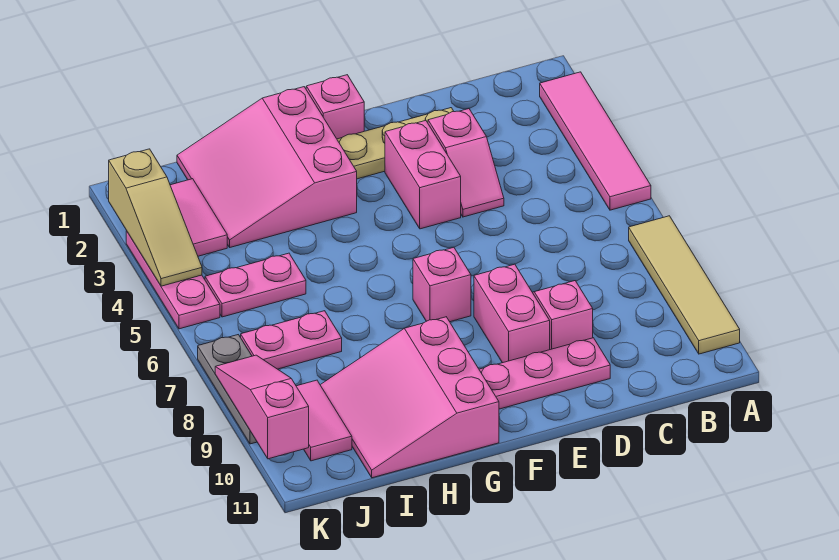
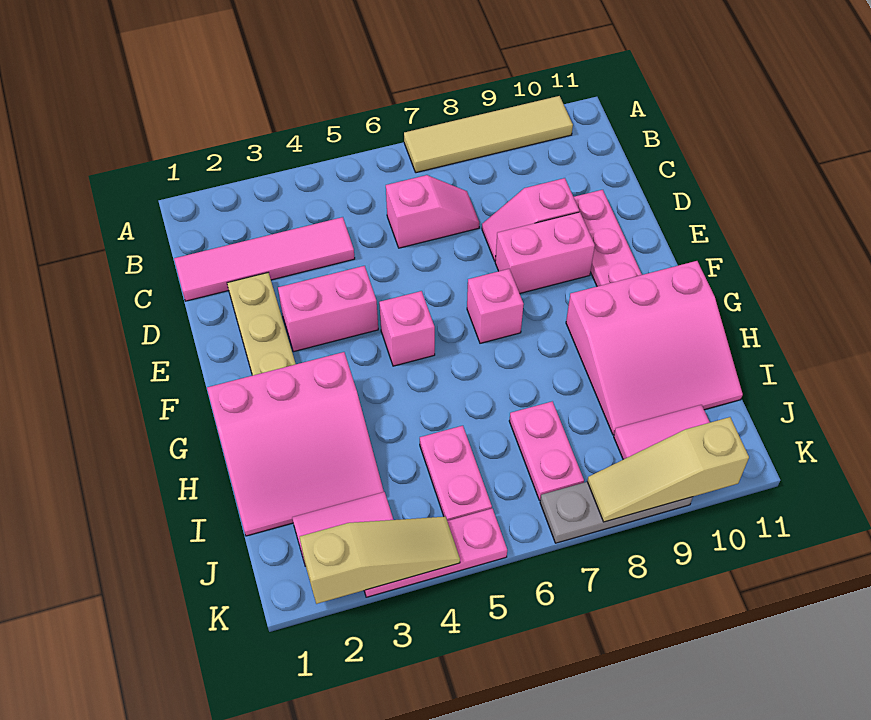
pink tile A2:A5 level 1 -> pink tile C1:C4 level 1
pink slope D3:D4 level 1 top 3 -> pink slope C6:C7 level 1 top 6
pink brick F1 level 1 -> pink brick F5 level 1
pink slope K8:K10 level 2 top 10 -> tan slope K8:K10 level 2 top 10

